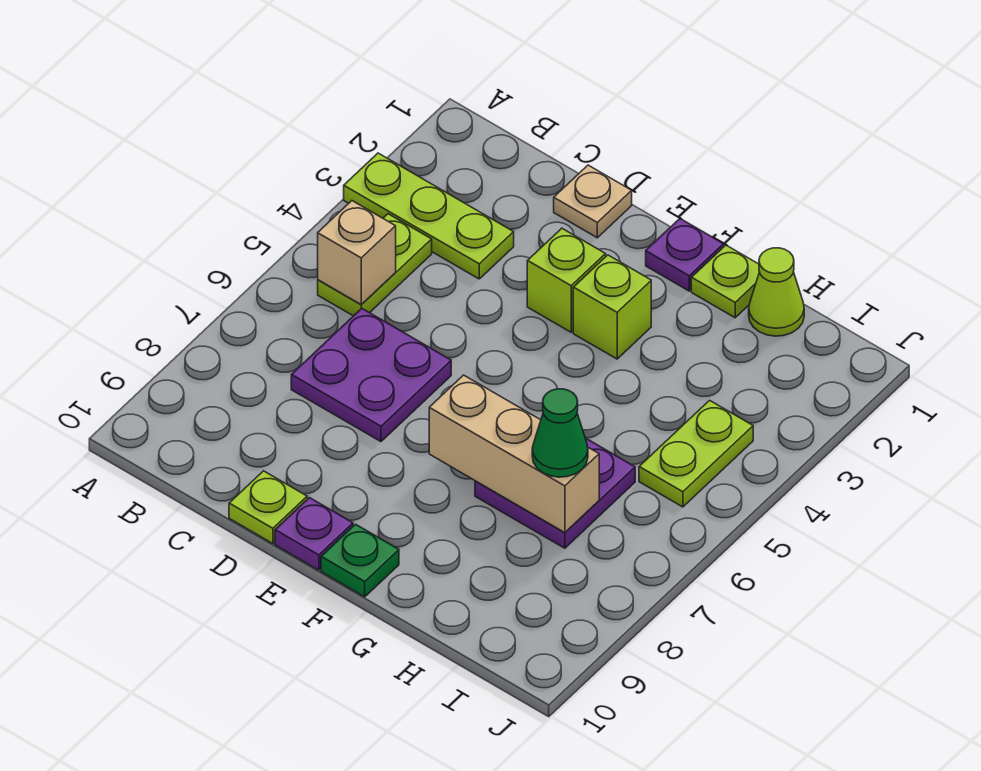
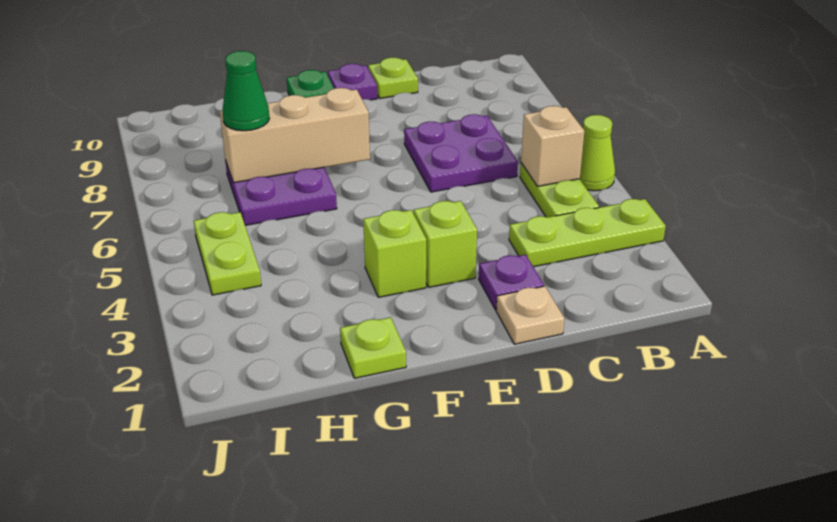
purple plate F1 level 1 -> purple plate D2 level 1
lime cone H1 level 1 -> lime cone A5 level 1

